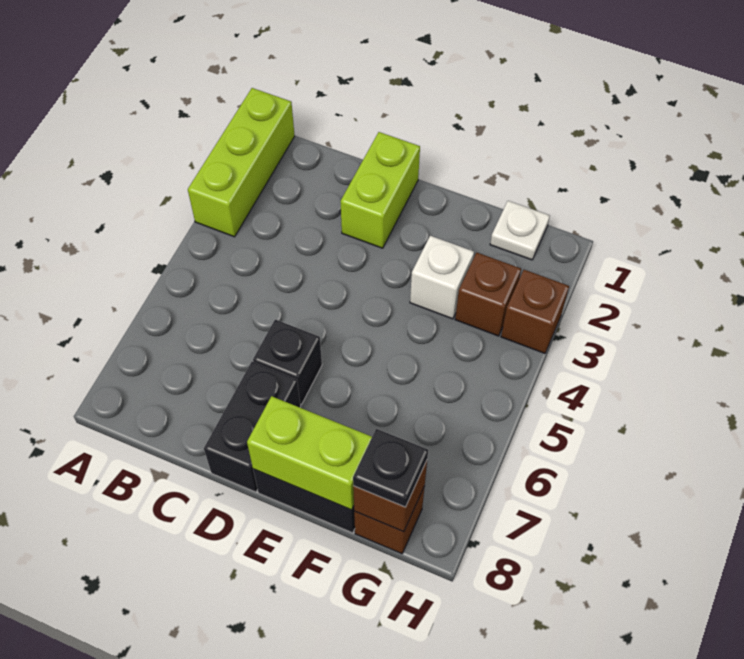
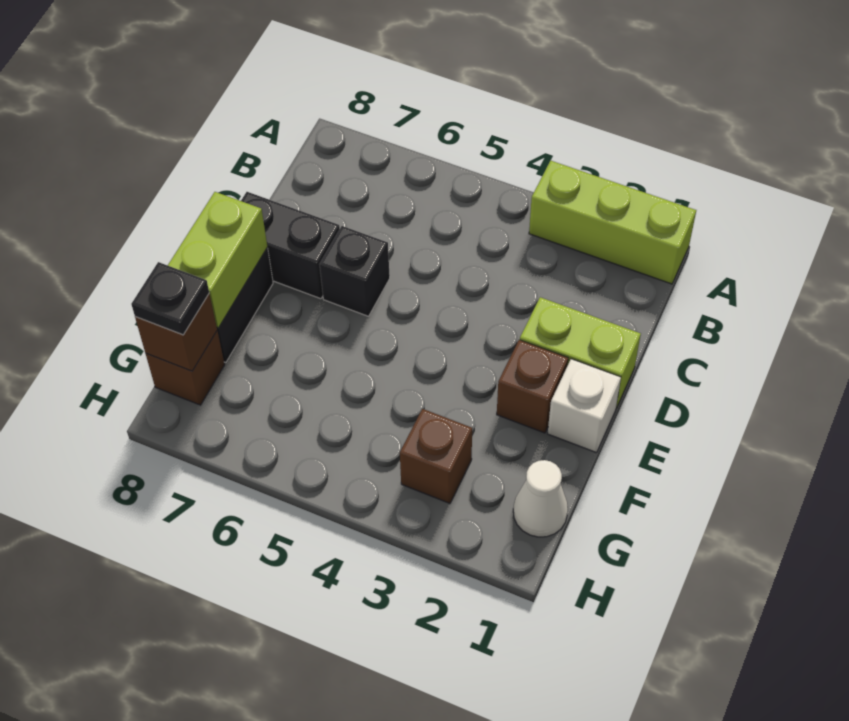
white brick F3 level 1 -> white brick E1 level 1
white plate G1 level 1 -> white cone G1 level 1
brown brick H3 level 1 -> brown brick E2 level 1

